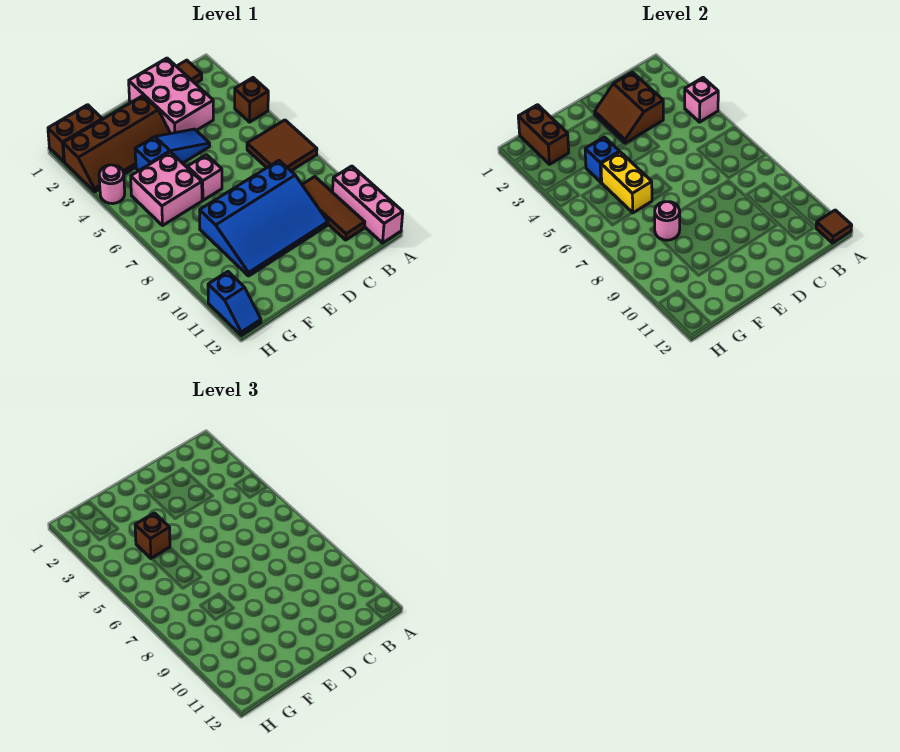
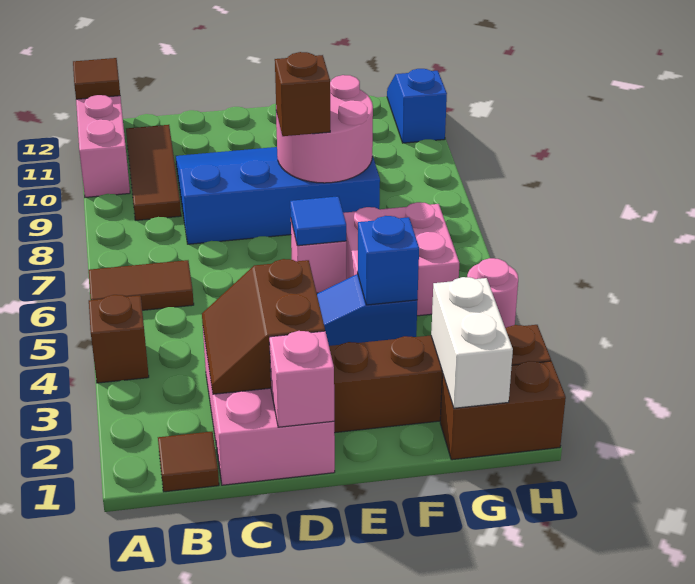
pink brick A4 level 2 -> pink brick D1 level 2
brown tile A6:B7 level 1 -> brown tile A6:B6 level 1
brown slope C2:D3 level 2 top C -> brown slope C2:D3 level 2 top D
none -> blue tile E6 level 2
brown brick F4 level 3 -> brown brick E8 level 3
yellow brick F5:F6 level 2 -> none
pink round brick F8 level 2 -> pink round brick E8:F9 level 2
brown brick G1:G2 level 2 -> white brick G1:G2 level 2

